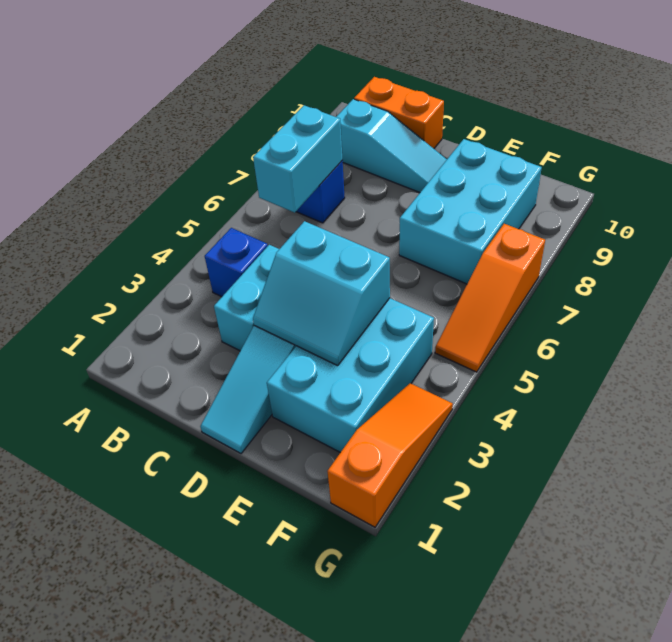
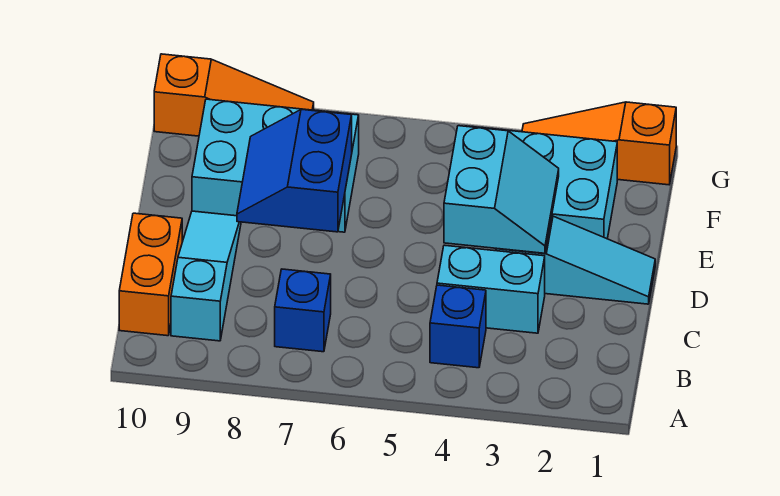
cyan brick B6:B7 level 2 -> none
none -> blue slope D7:E8 level 2 top 7
orange slope G5:G7 level 1 top 7 -> orange slope G8:G10 level 1 top 10

